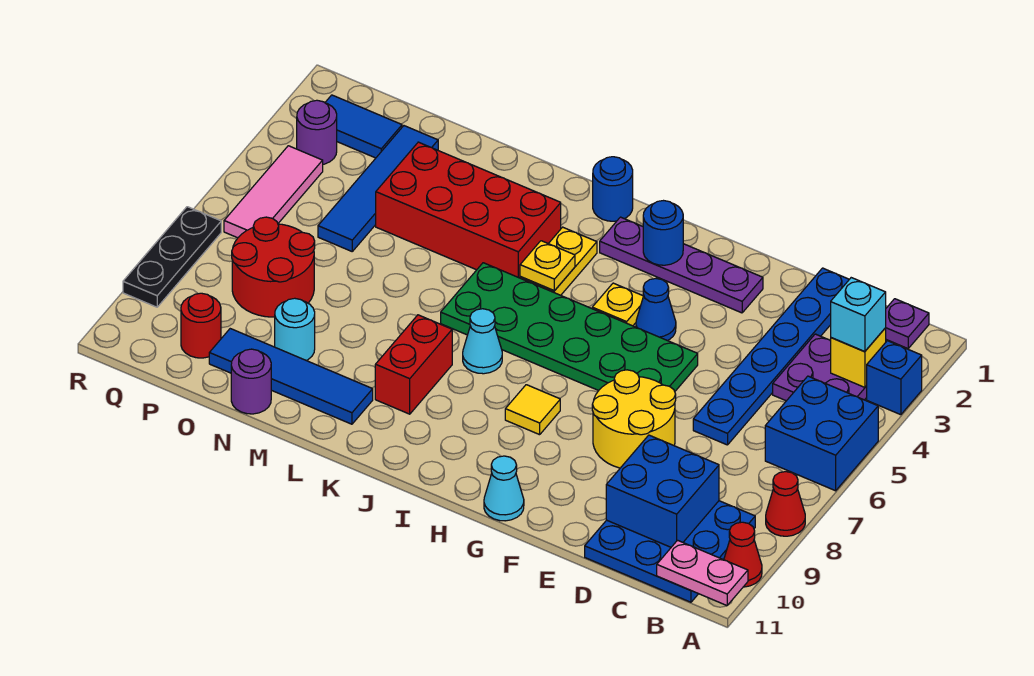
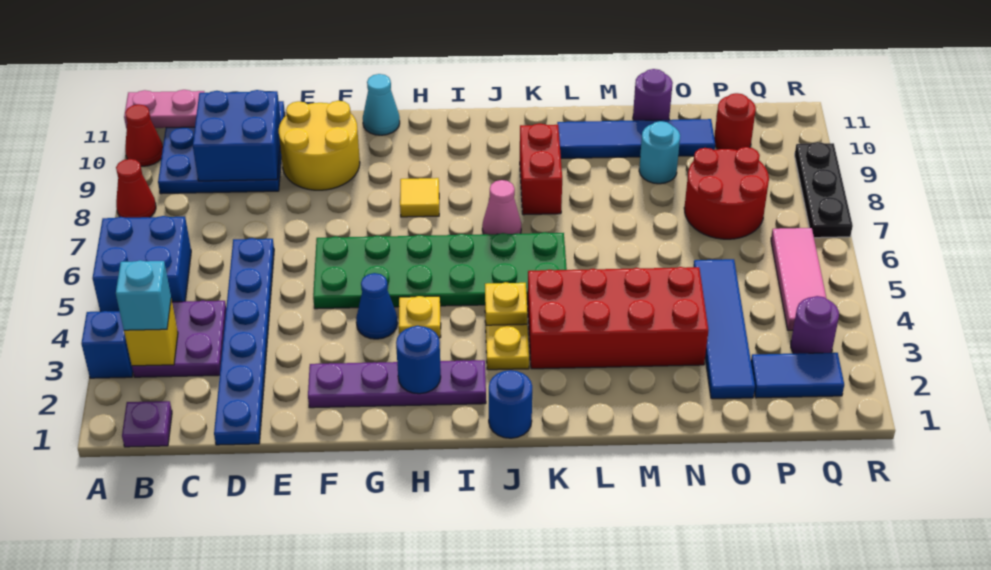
yellow round brick E7:F8 level 1 -> yellow round brick E9:F10 level 1
cyan cone J7 level 1 -> pink cone J7 level 1

